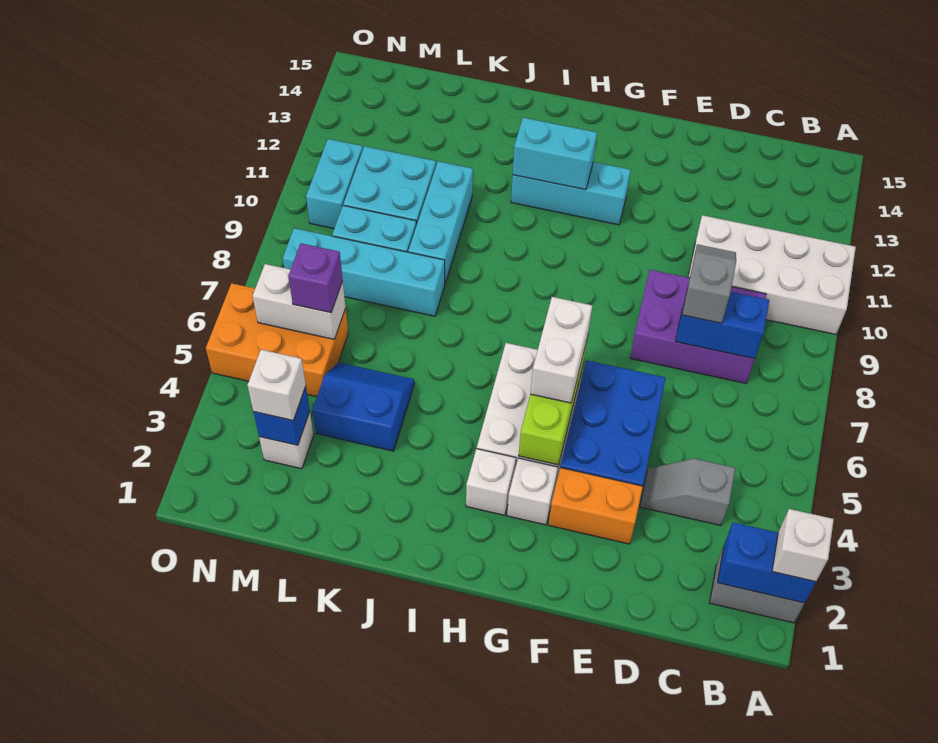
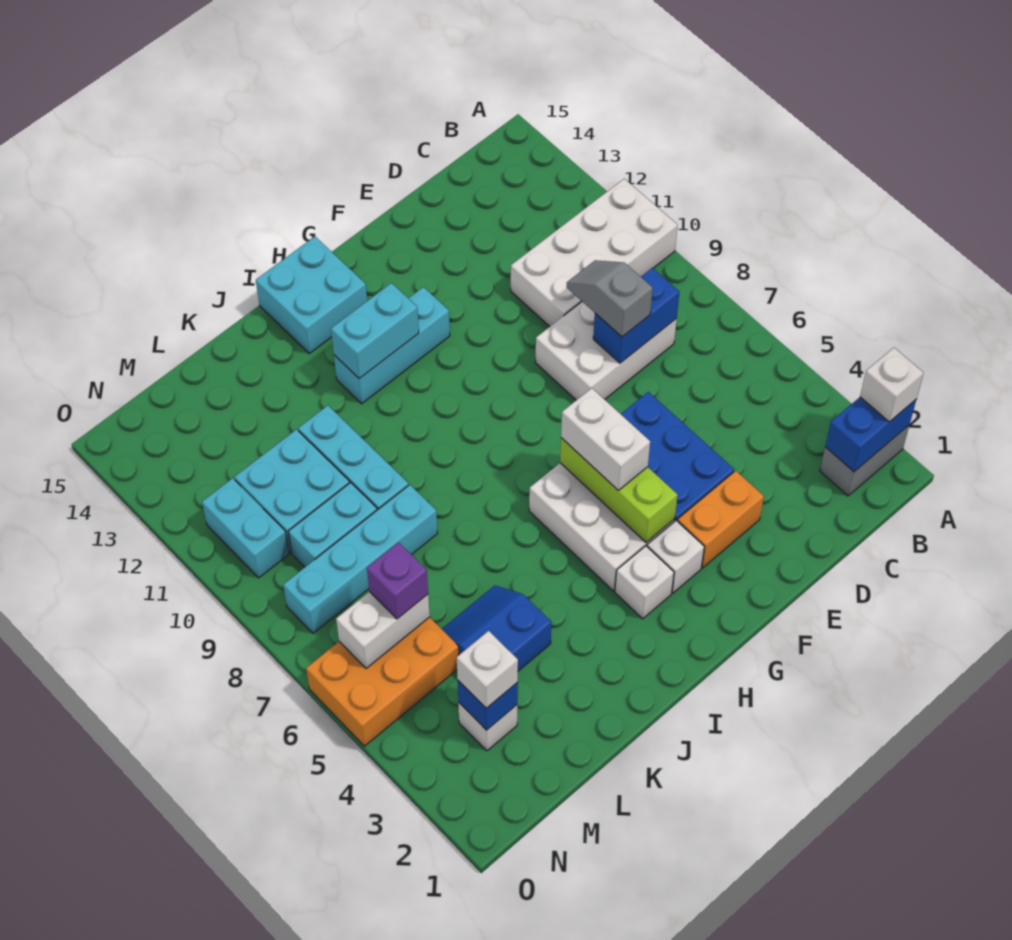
grey slope C4:D4 level 1 top C -> none
purple brick C8:E9 level 1 -> white brick C8:E9 level 1
none -> cyan brick H14:I15 level 1

